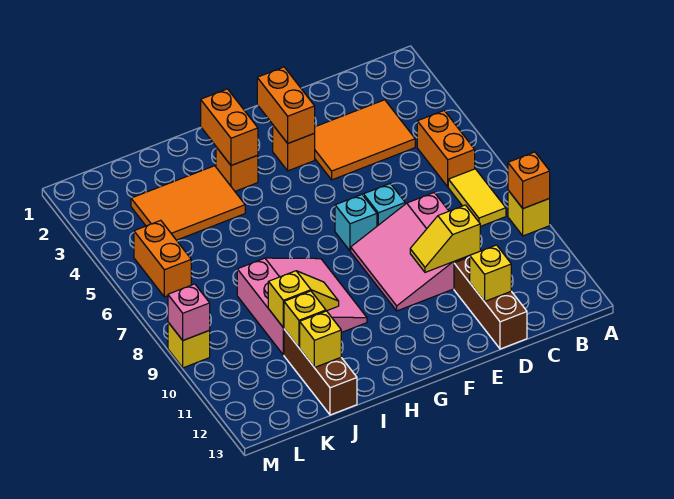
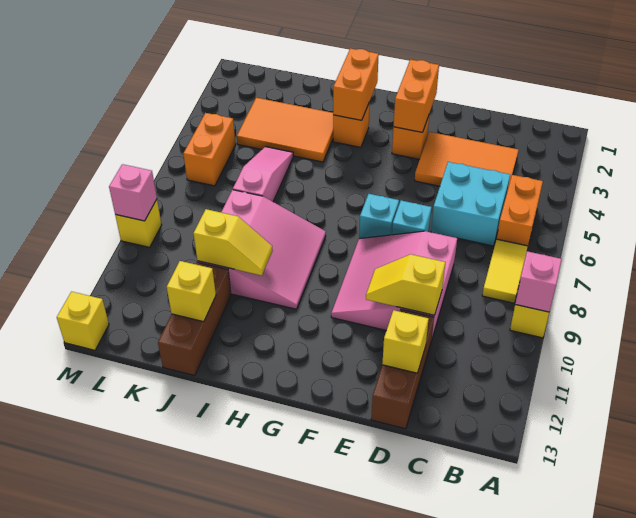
orange brick A9 level 2 -> pink brick A9 level 2
none -> cyan brick C5:D6 level 1
none -> pink slope J5:J7 level 1 top 7
yellow brick J11 level 2 -> yellow brick M13 level 1

